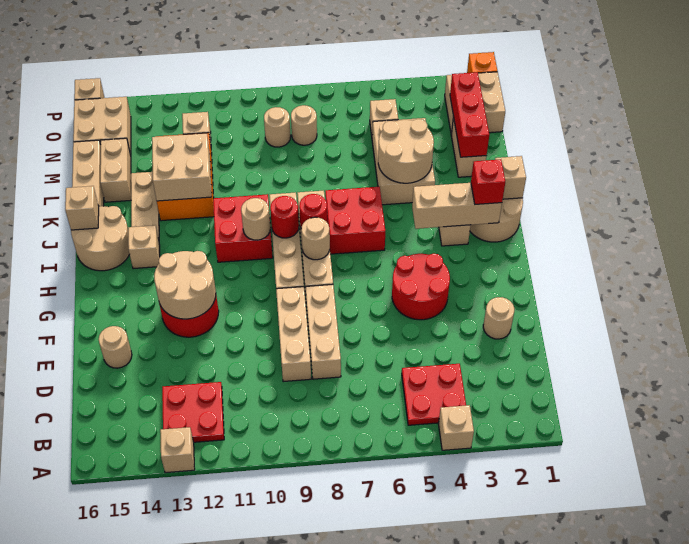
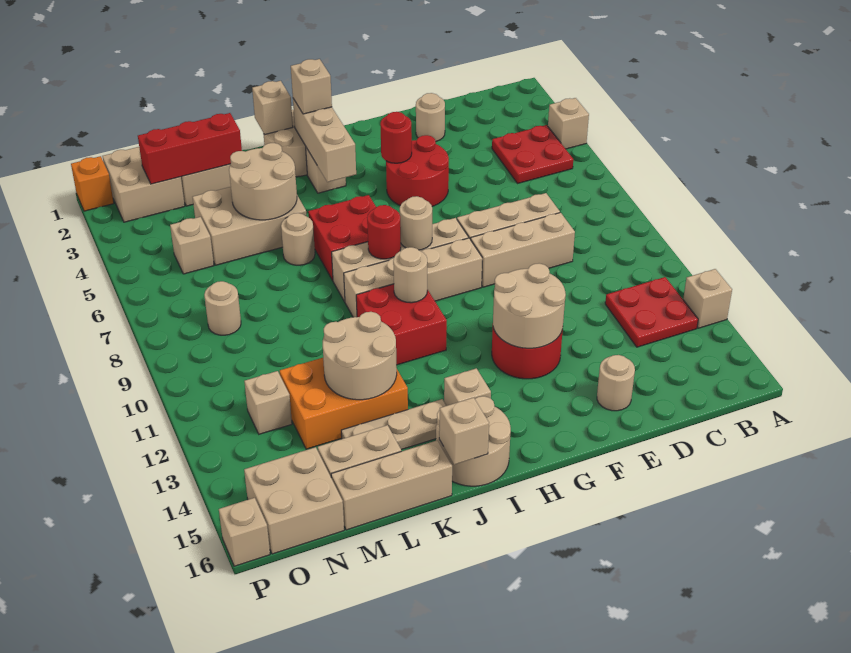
red brick I2 level 3 -> tan brick I2 level 3
red round brick I9 level 2 -> red round brick G4 level 2
tan brick K12:L13 level 2 -> tan round brick K12:L13 level 2
tan round brick N9 level 1 -> tan round brick K6 level 1

